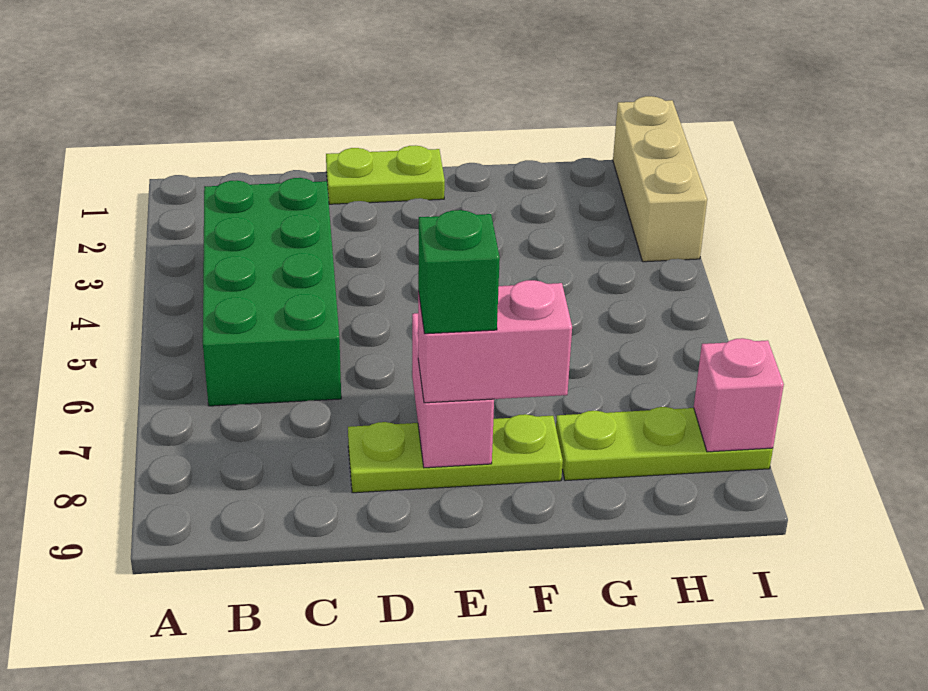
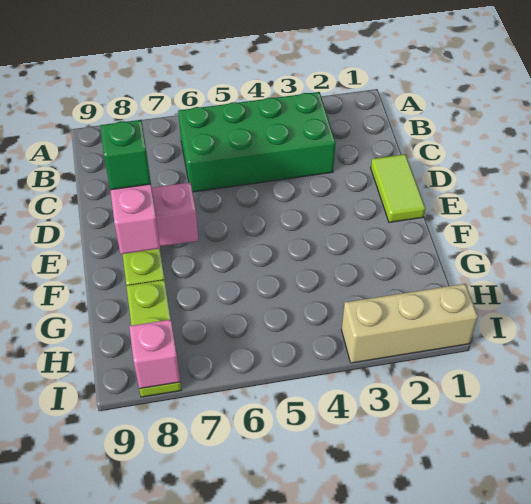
lime plate D1:E1 level 1 -> lime tile D1:E1 level 1

